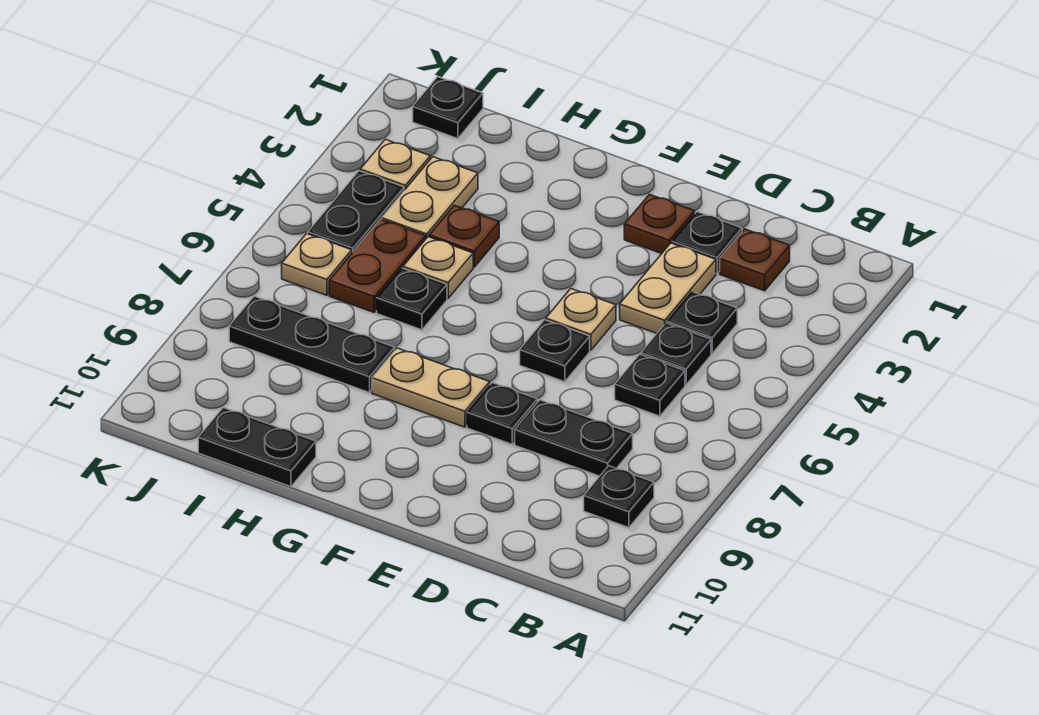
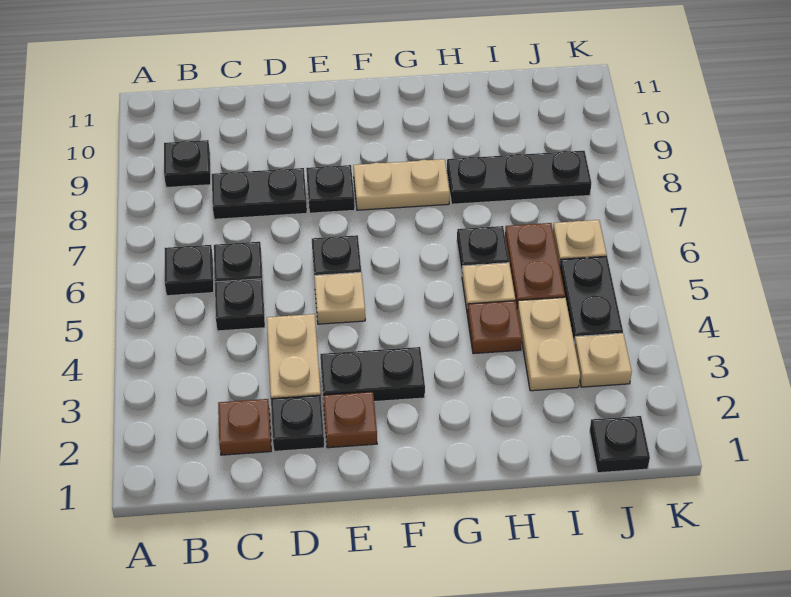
black plate C4 level 1 -> black plate B6 level 1
black plate H11:I11 level 1 -> black plate E3:F3 level 1

